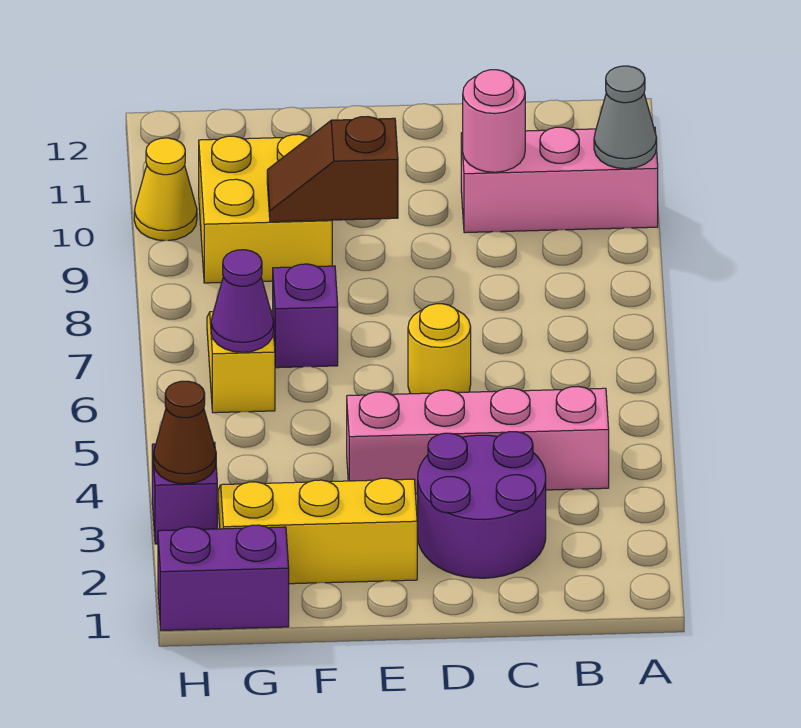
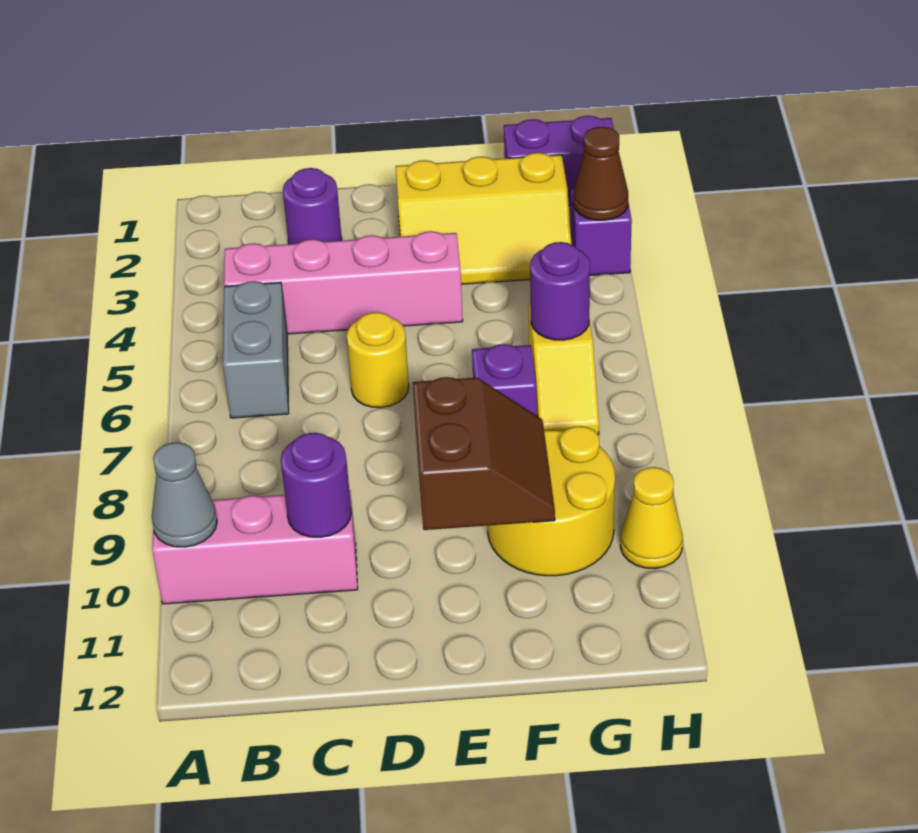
none -> grey brick B5:B6 level 1
purple round brick C2:D3 level 1 -> purple round brick C2 level 1
pink round brick C10 level 2 -> purple round brick C10 level 2
brown slope E9:F9 level 2 top E -> brown slope E9:F10 level 2 top E
yellow brick F9:G10 level 1 -> yellow round brick F9:G10 level 1
purple cone G6 level 2 -> purple round brick G6 level 2

